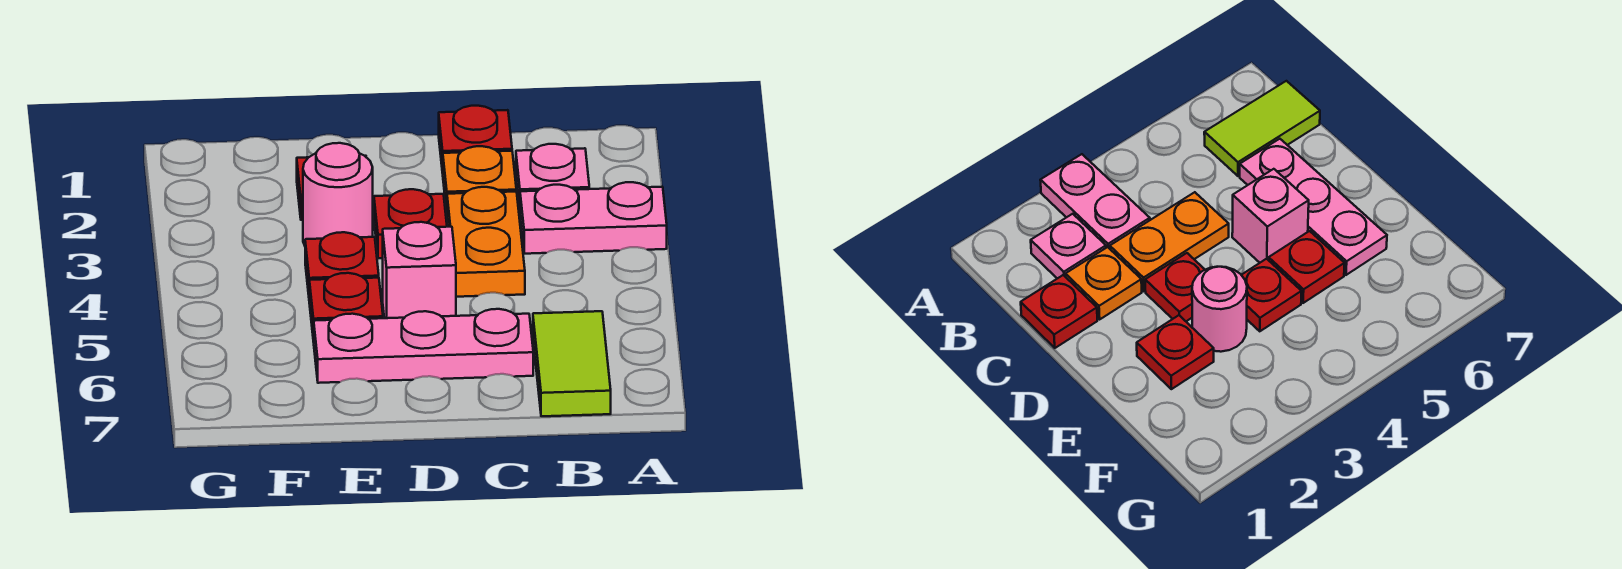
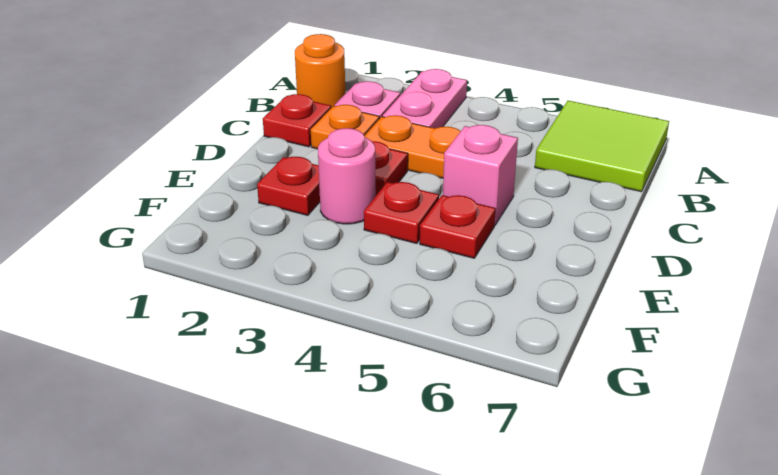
none -> orange round brick B1 level 1
lime tile B6:B7 level 1 -> lime tile A6:B7 level 1
pink plate C6:E6 level 1 -> none

